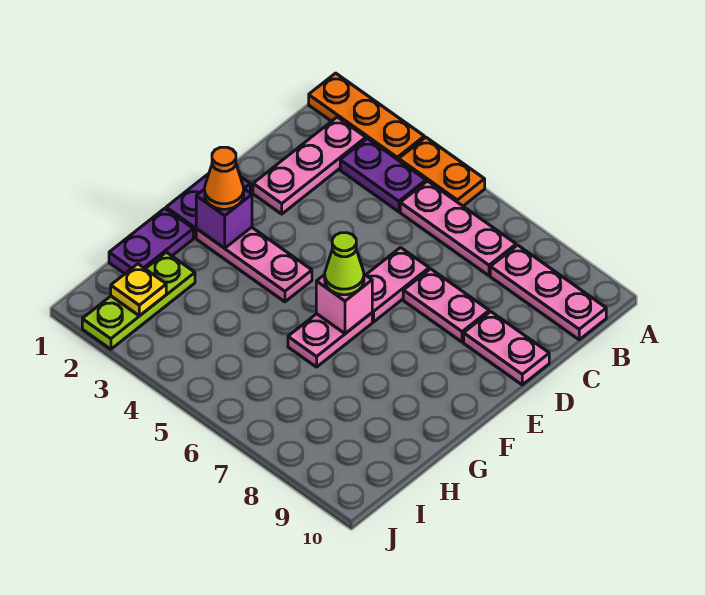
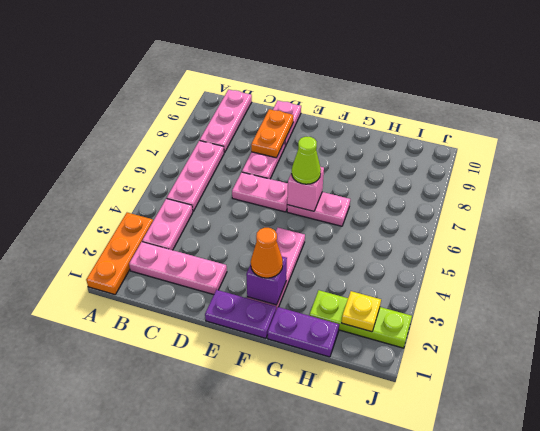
orange plate A4:A5 level 1 -> orange plate D8:D9 level 2
purple plate B3:B4 level 1 -> pink plate B3:B4 level 1

